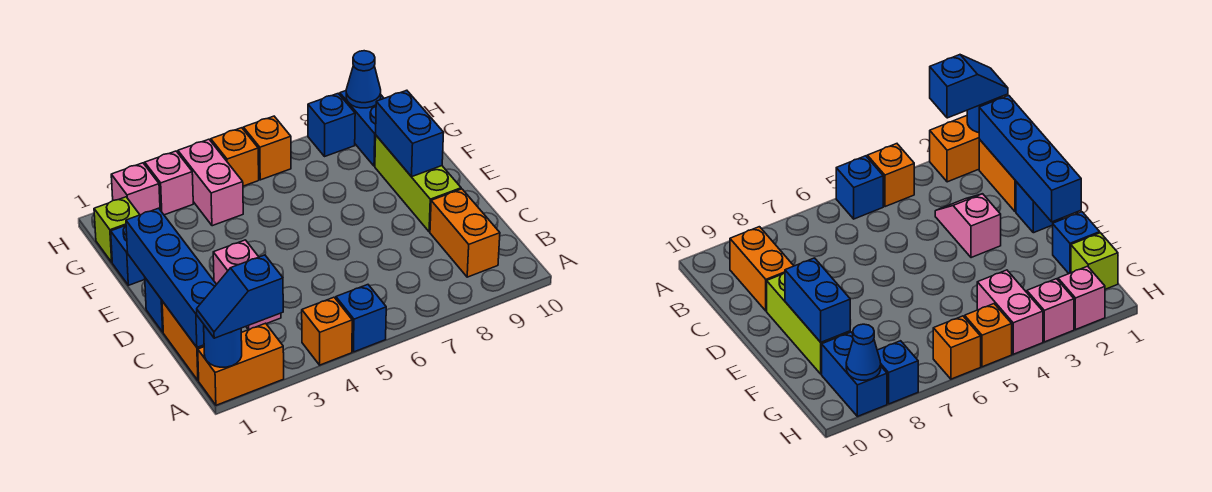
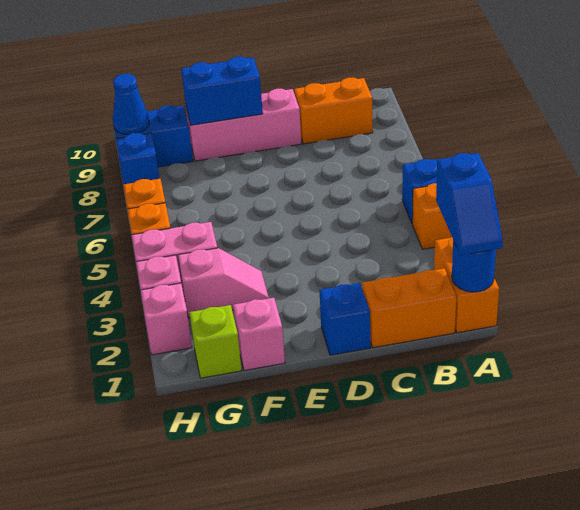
blue brick B1:E1 level 2 -> none
pink slope C3:D3 level 1 top D -> pink slope F3:G3 level 1 top G
lime brick D9:F9 level 1 -> pink brick D9:F9 level 1
blue brick F1 level 1 -> pink brick F1 level 1

